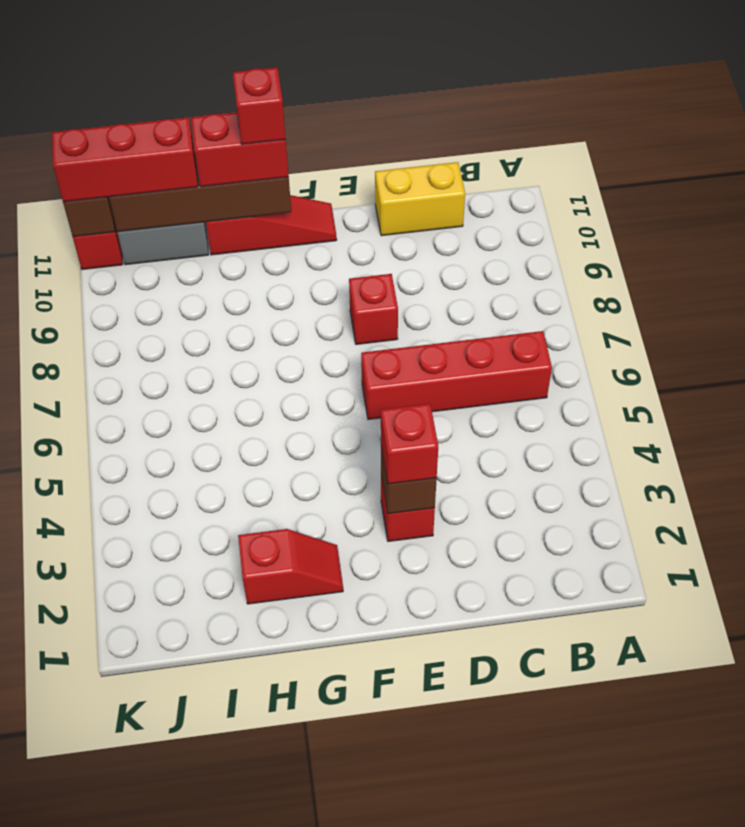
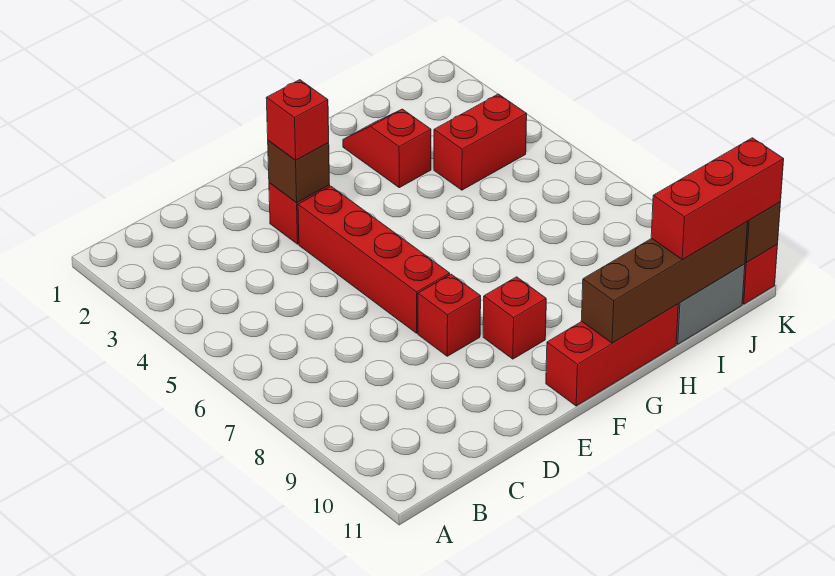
red brick B6:E6 level 1 -> red brick E4:E7 level 1
yellow brick C11:D11 level 1 -> none
red slope F11:H11 level 1 top H -> red brick F11:H11 level 1
red slope G2:H2 level 1 top H -> red slope H2:H3 level 1 top 3
red brick G11:H11 level 3 -> red brick I4:J4 level 1
red brick G11 level 4 -> red brick F9 level 1

